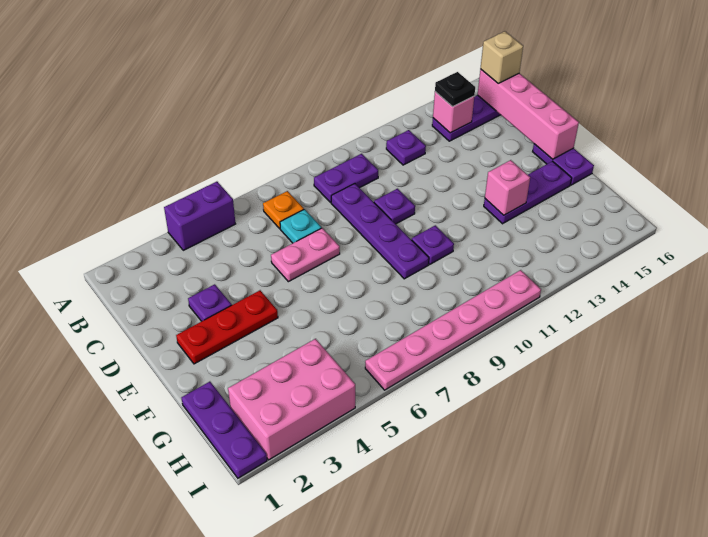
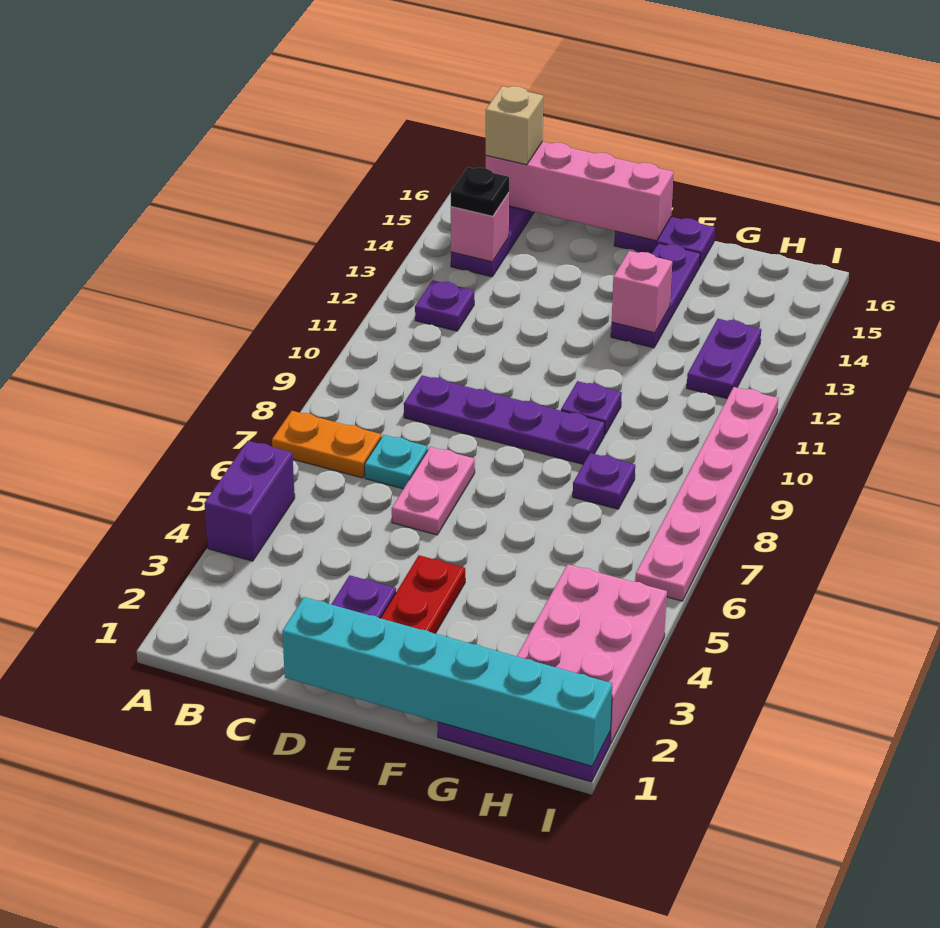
orange plate B7 level 1 -> orange plate A7:B7 level 1
purple plate B9:B10 level 1 -> purple plate H12:H13 level 1
none -> cyan brick D1:I1 level 2
purple plate D10 level 1 -> purple plate G8 level 1

